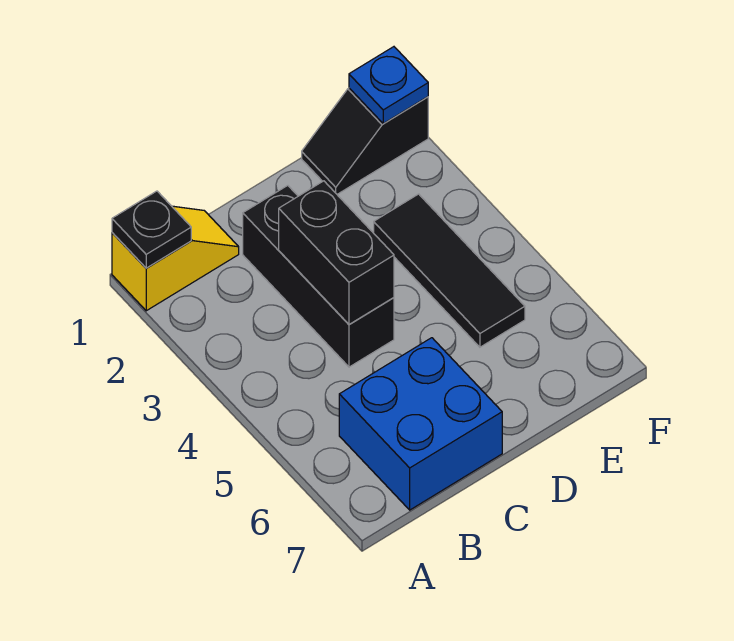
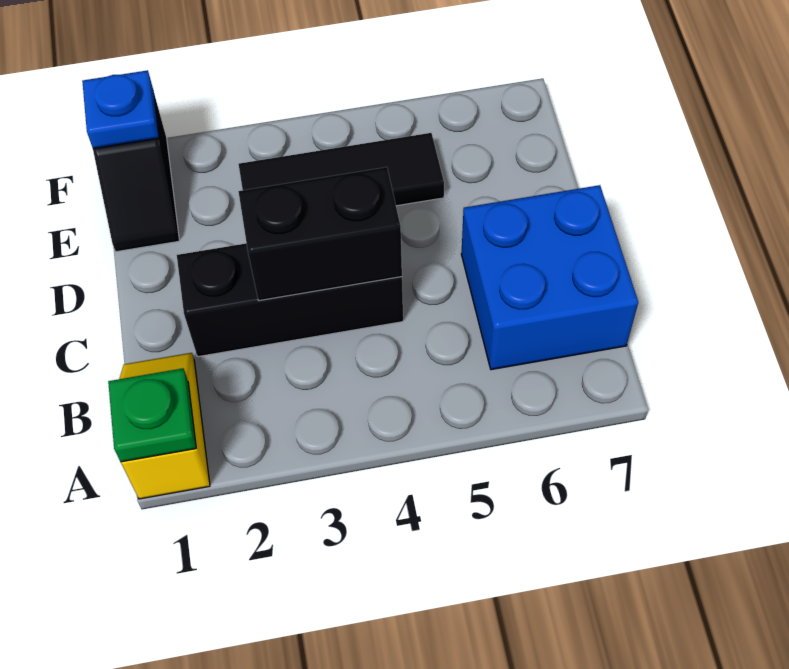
black plate A1 level 2 -> green plate A1 level 2

